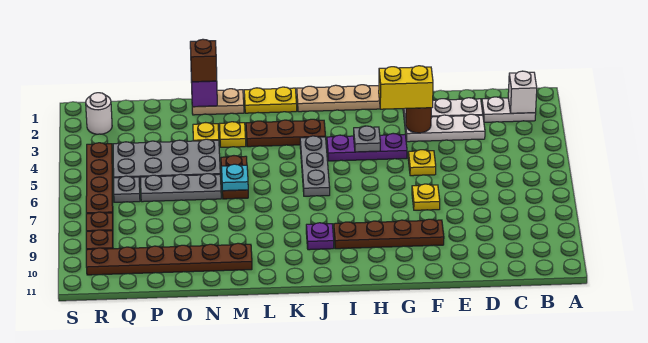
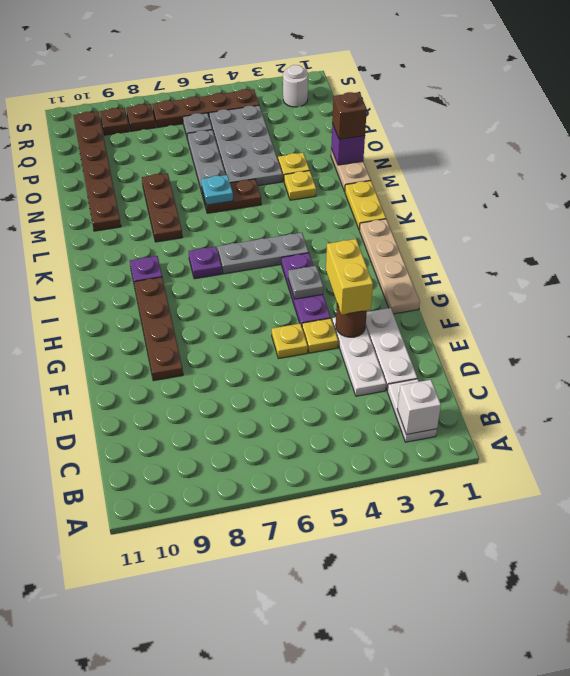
yellow plate F7 level 1 -> yellow plate F4 level 1
brown plate J3:L3 level 1 -> brown plate L8:N8 level 1
none -> purple plate J7 level 1

